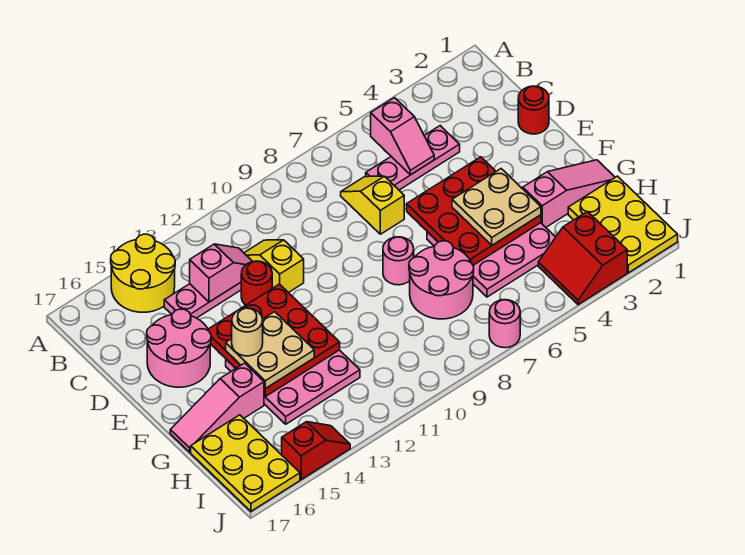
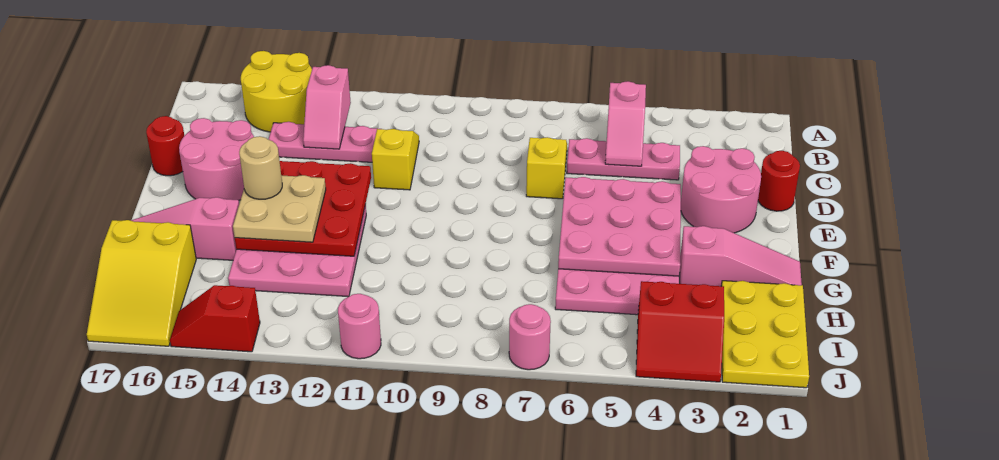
pink slope C12:C13 level 2 top 13 -> pink slope B13:C13 level 2 top B
red round brick D12 level 1 -> red round brick D17 level 1
red plate E4:G6 level 2 -> pink plate E4:G6 level 2
tan plate F4:G5 level 3 -> none
pink round brick F8 level 1 -> pink round brick J11 level 1
pink round brick G7:H8 level 1 -> pink round brick D2:E3 level 1
yellow plate H16:J17 level 1 -> yellow slope H16:J17 level 1 top H
red slope I3:J4 level 1 top 3 -> red slope I3:J4 level 1 top I
red slope J14:J15 level 1 top 15 -> red slope J14:J15 level 1 top 14

